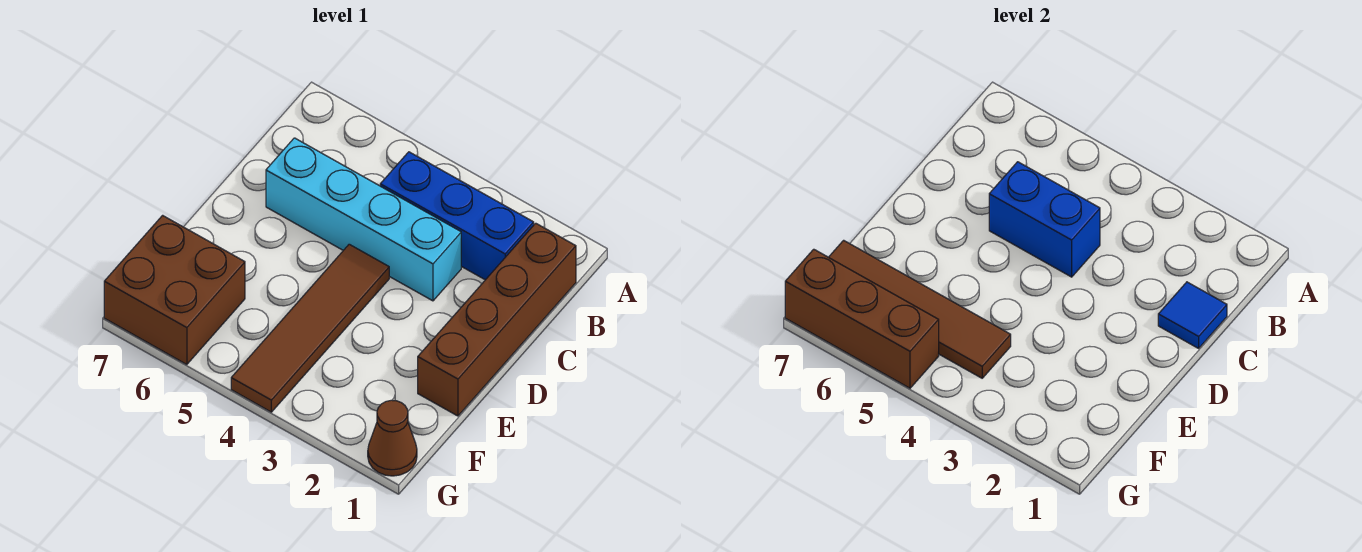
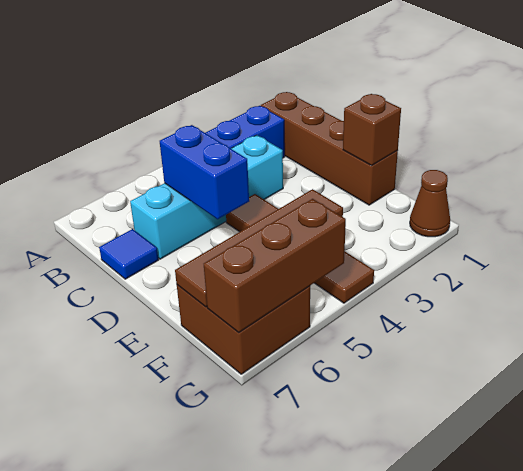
blue tile C1 level 2 -> blue tile C7 level 1
blue brick C4:C5 level 2 -> blue brick C5:D5 level 2
none -> brown brick E1 level 2

